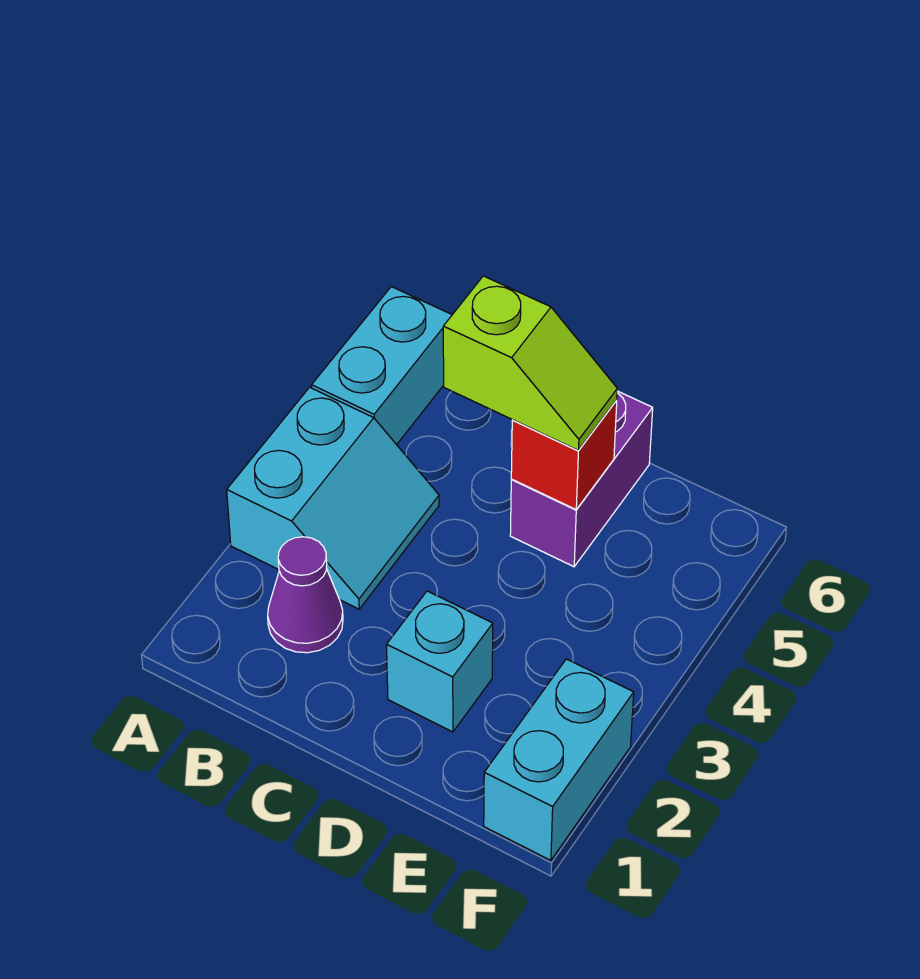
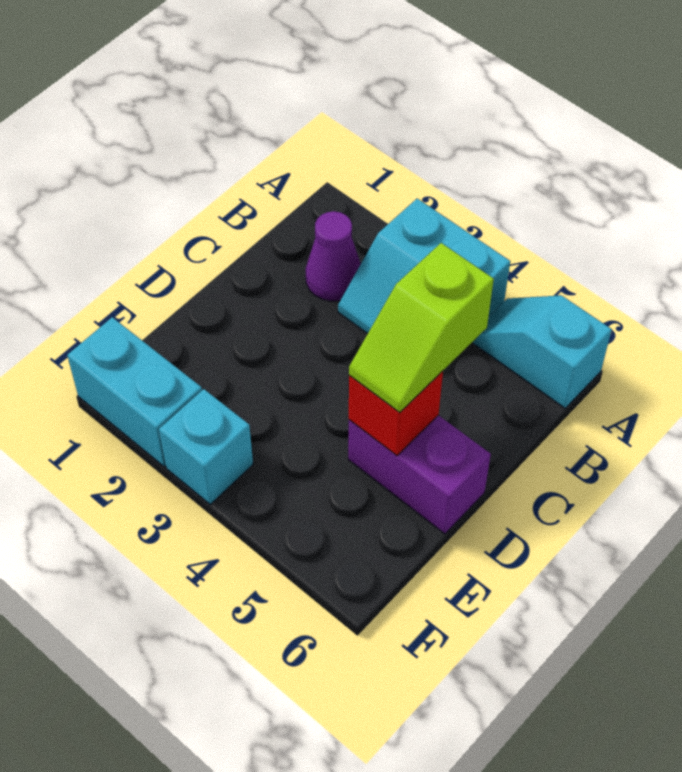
cyan brick A5:A6 level 1 -> cyan slope A5:A6 level 1 top 6
cyan brick D2 level 1 -> cyan brick F3 level 1

